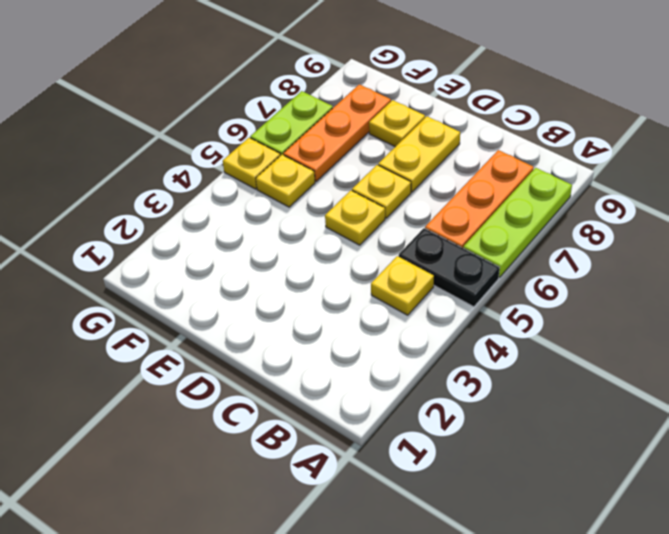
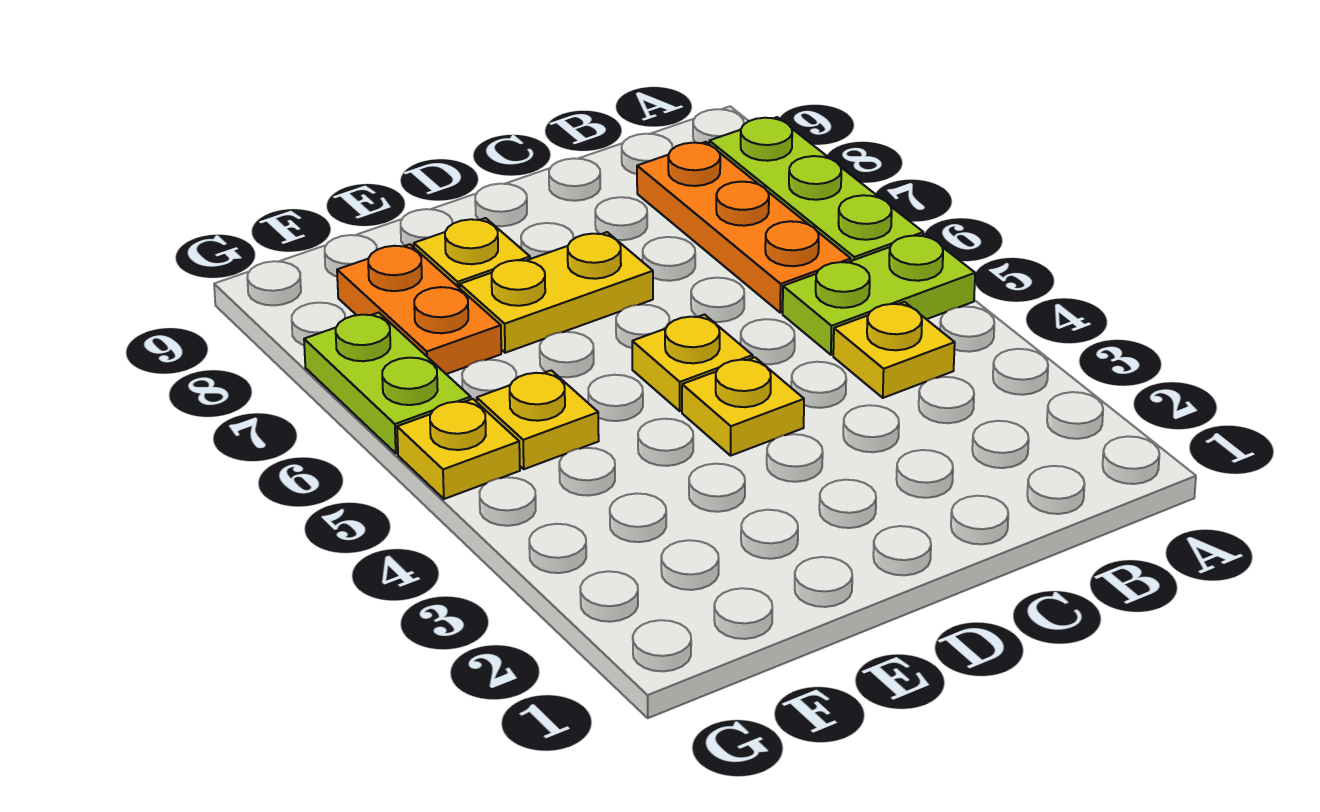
black plate A5:B5 level 1 -> lime plate A5:B5 level 1
yellow plate D6 level 1 -> yellow plate D4 level 1
yellow plate D7:D8 level 1 -> yellow plate D7:E7 level 1
orange plate F6:F8 level 1 -> orange plate F7:F8 level 1

